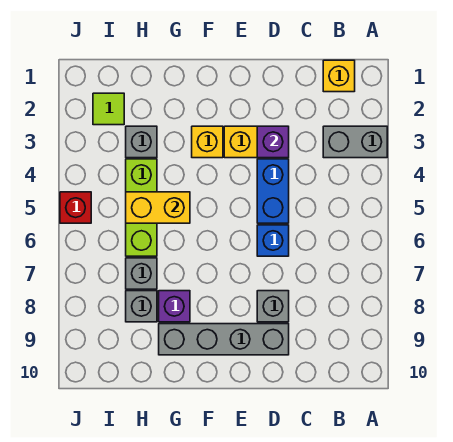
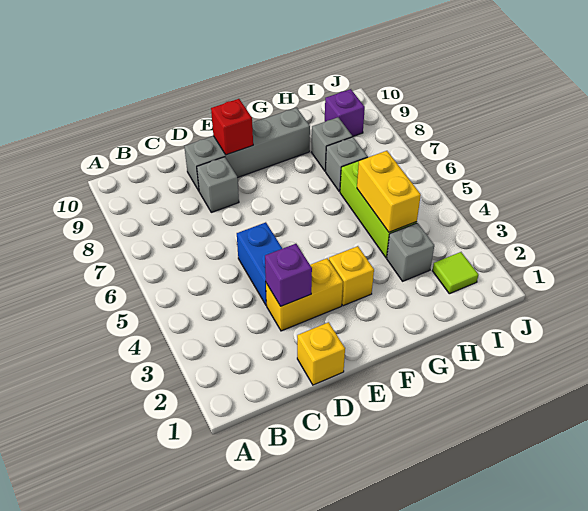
grey brick A3:B3 level 1 -> none
yellow brick B1 level 1 -> yellow brick D1 level 1
blue brick D6 level 1 -> none
yellow brick G5:H5 level 2 -> yellow brick H4:H5 level 2
purple brick G8 level 1 -> purple brick I9 level 1
red brick J5 level 1 -> red brick E9 level 2

